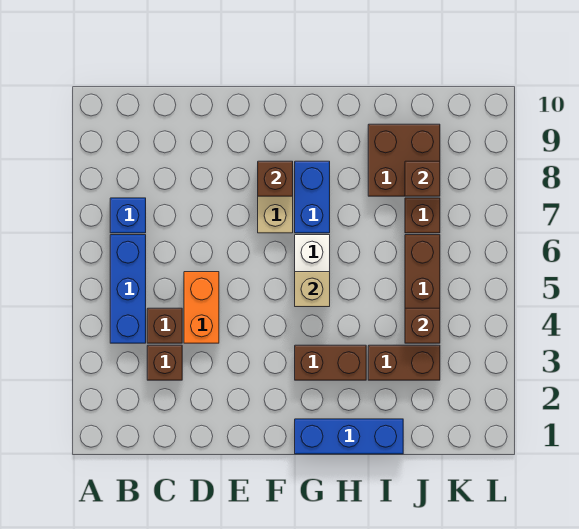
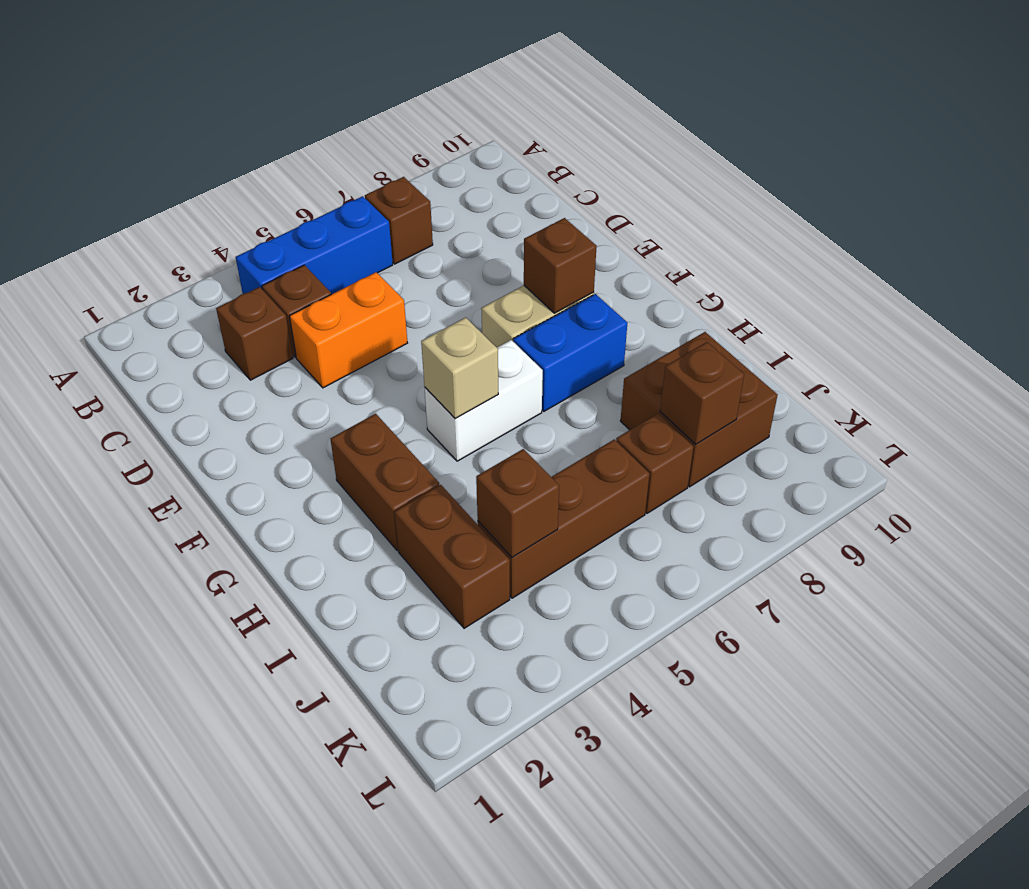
blue brick B7 level 1 -> brown brick B7 level 1
blue brick G1:I1 level 1 -> none

